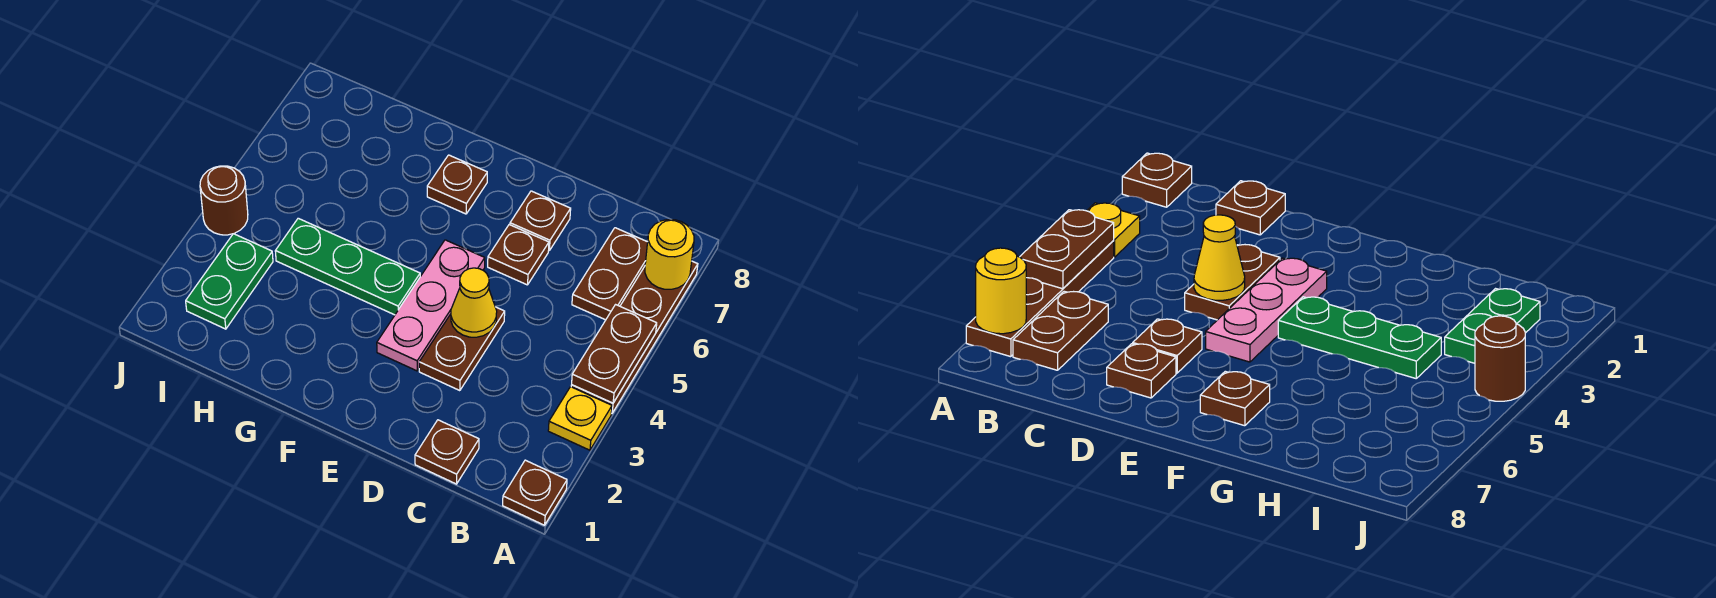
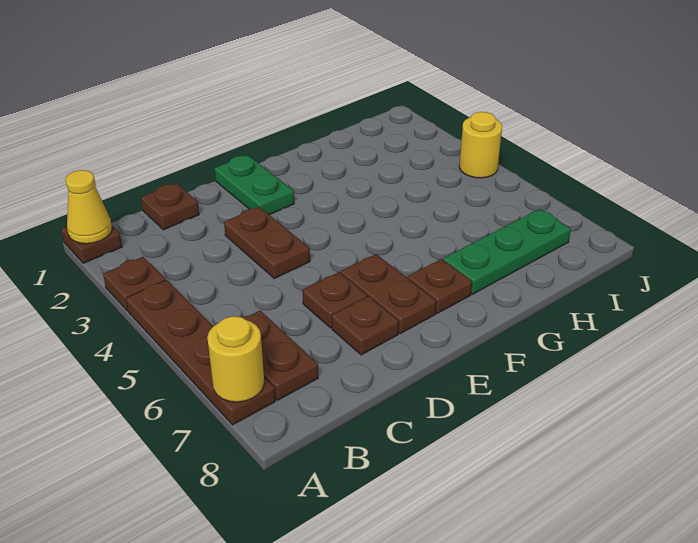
yellow plate A3 level 1 -> brown plate A3 level 1
brown plate A4:A5 level 2 -> brown plate E6:E7 level 1
yellow cone D4 level 2 -> yellow cone A1 level 2
pink plate E3:E5 level 1 -> none
green plate F4:H4 level 1 -> green plate G7:I7 level 1
green plate I2:I3 level 1 -> green plate E1:E2 level 1
brown round brick J4 level 1 -> yellow round brick J4 level 1

